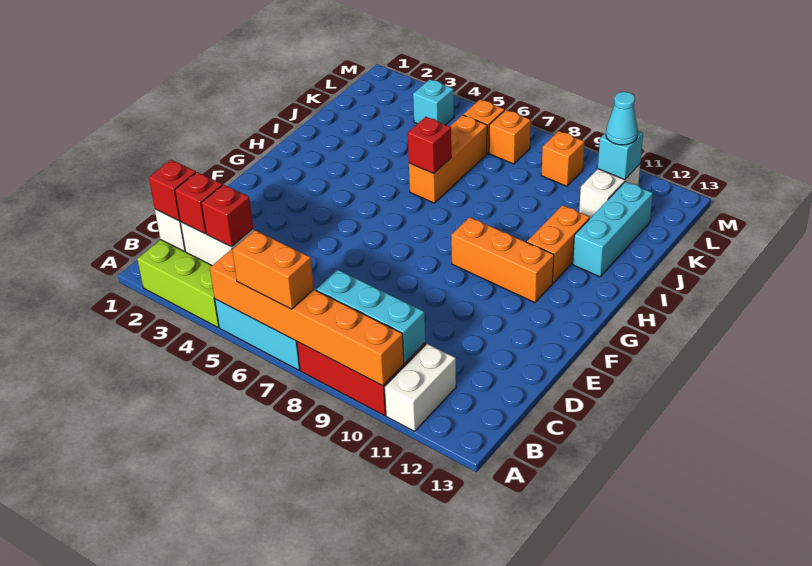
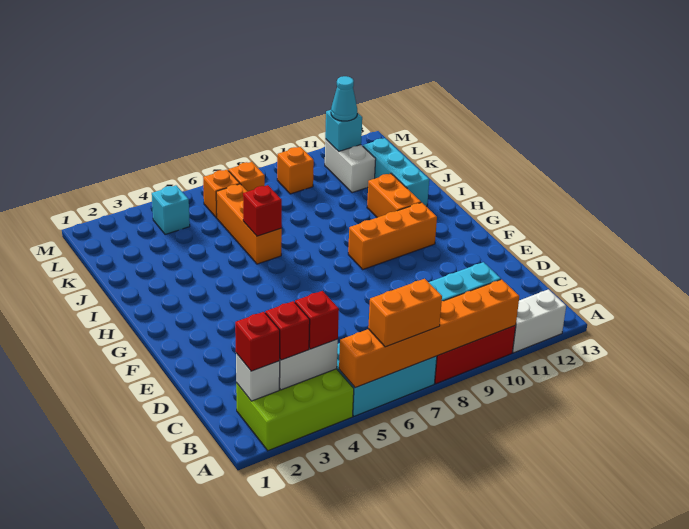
white brick A11:B11 level 1 -> white brick A11:A12 level 1

